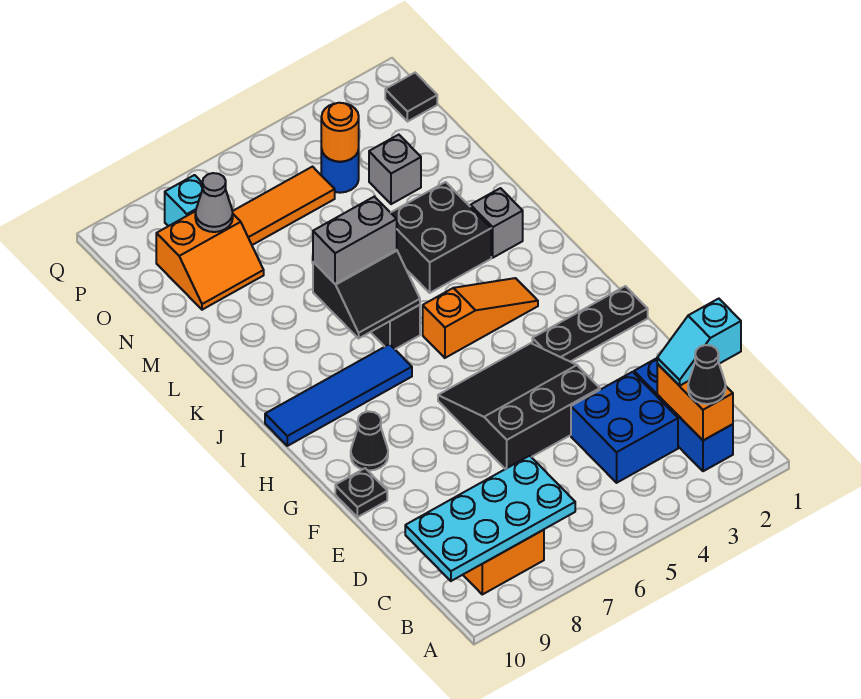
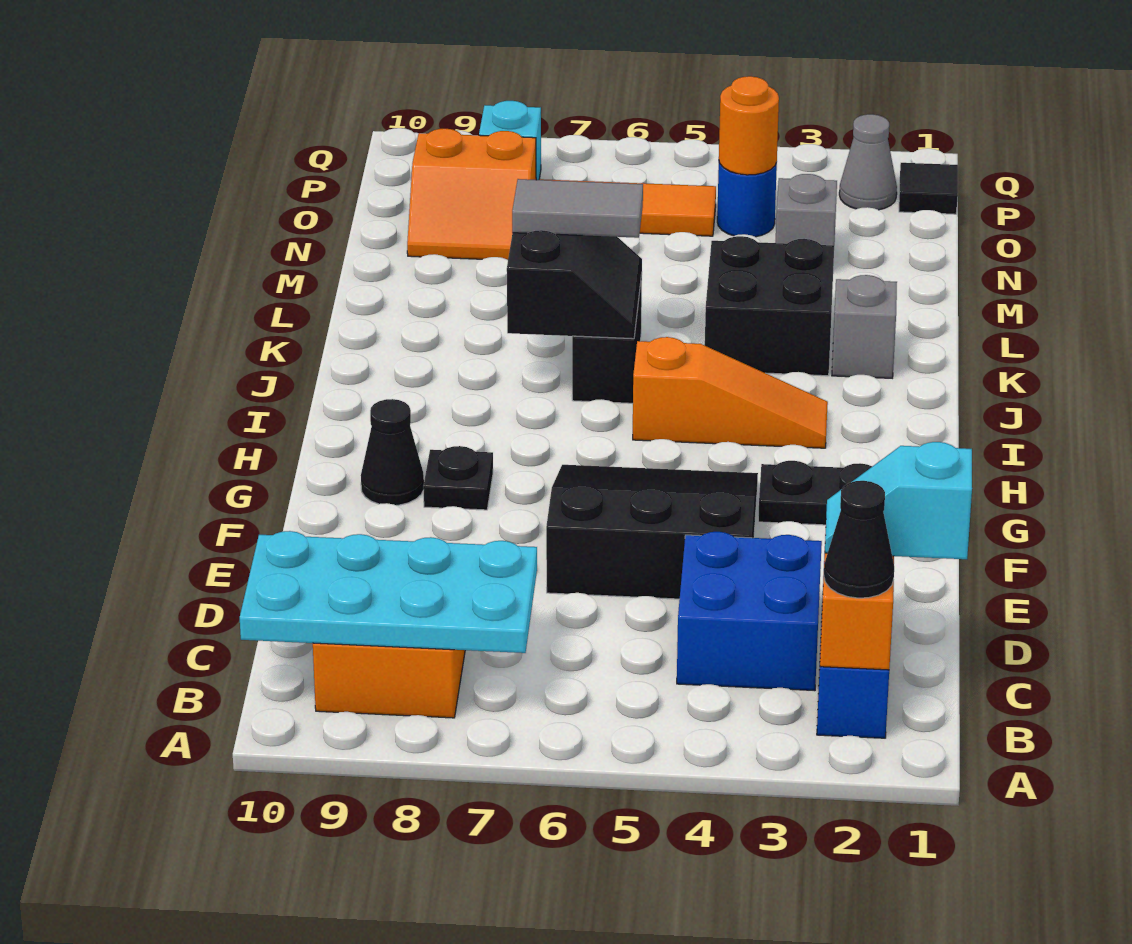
black plate F10 level 1 -> black plate G8 level 1
blue tile I7:I10 level 1 -> none
black slope J6:K7 level 2 top K -> black slope J6:K7 level 2 top 7
grey brick K6:K7 level 3 -> grey tile K6:K7 level 3
grey cone O8 level 2 -> grey cone P2 level 1

